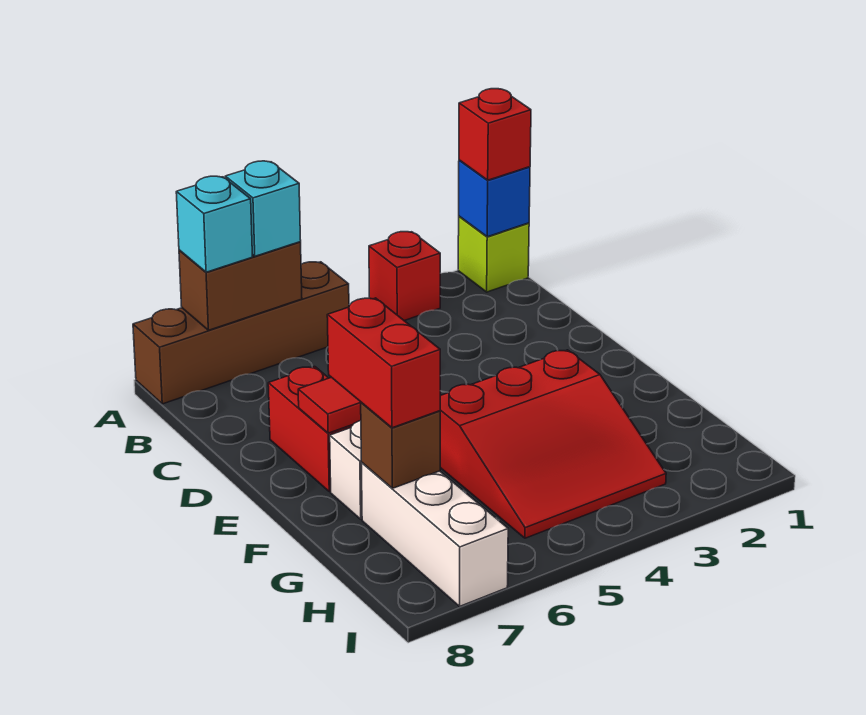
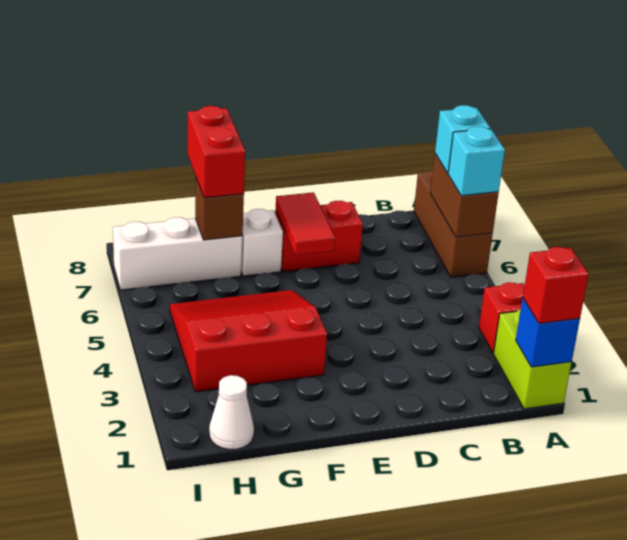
lime brick A1 level 1 -> lime brick A1:A2 level 1
brown brick A5:A8 level 1 -> brown brick A6:A8 level 1
red slope F3:H5 level 1 top F -> red slope F3:H5 level 1 top 3
red brick F7:G7 level 3 -> red brick G7:G8 level 3
none -> white cone H1 level 1

